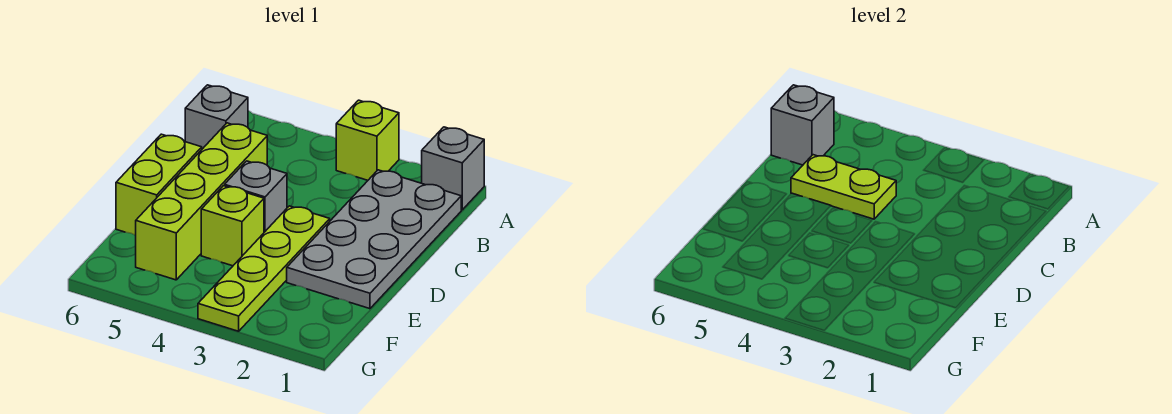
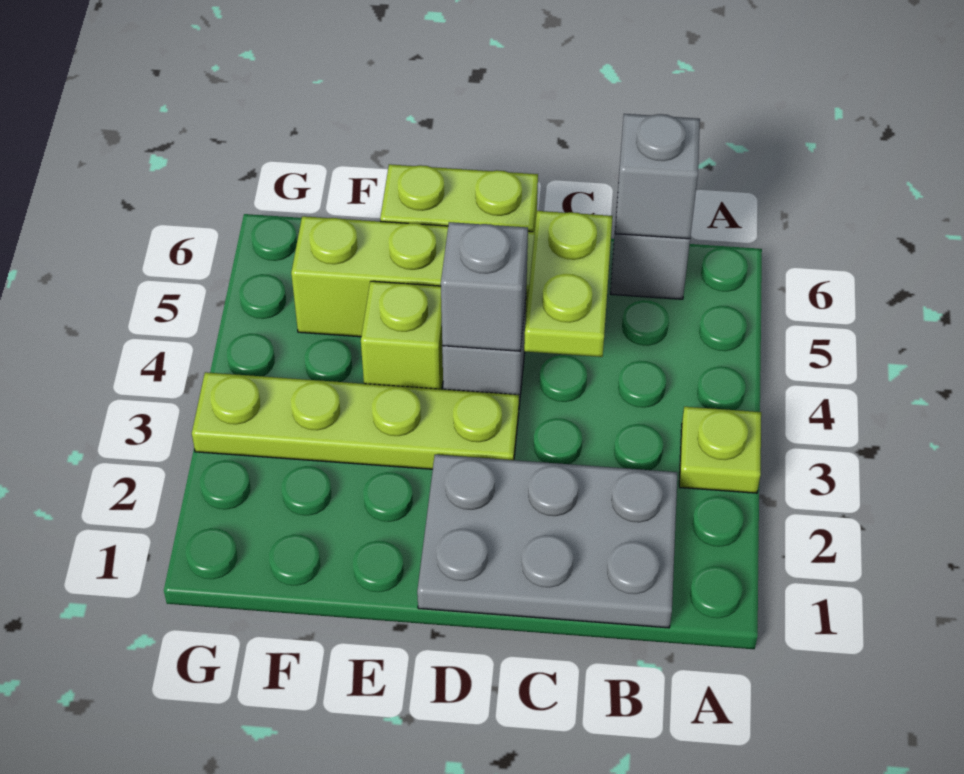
grey brick A1 level 1 -> grey brick D4 level 2
lime brick A3 level 1 -> lime plate A3 level 1
grey plate B1:E2 level 1 -> grey plate B1:D2 level 1

